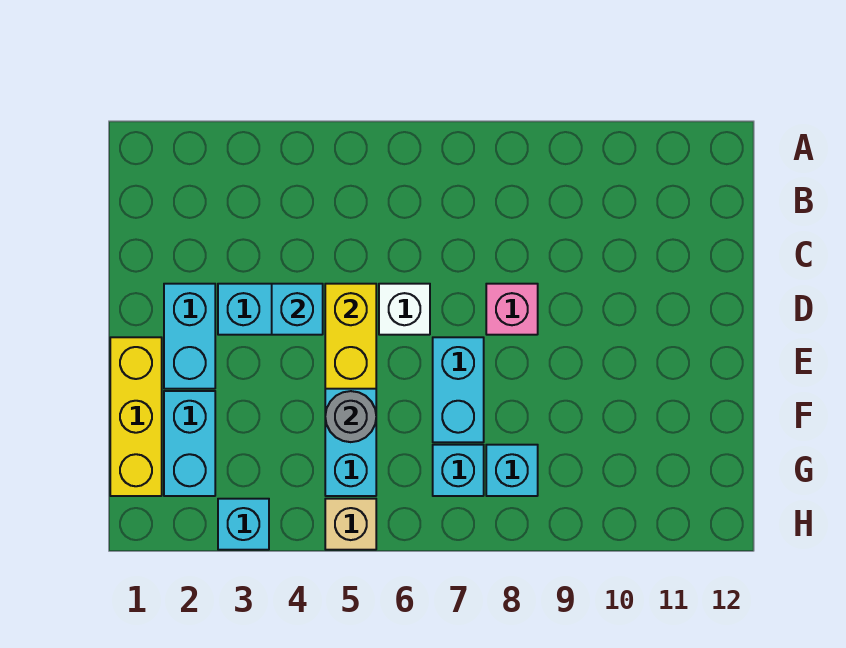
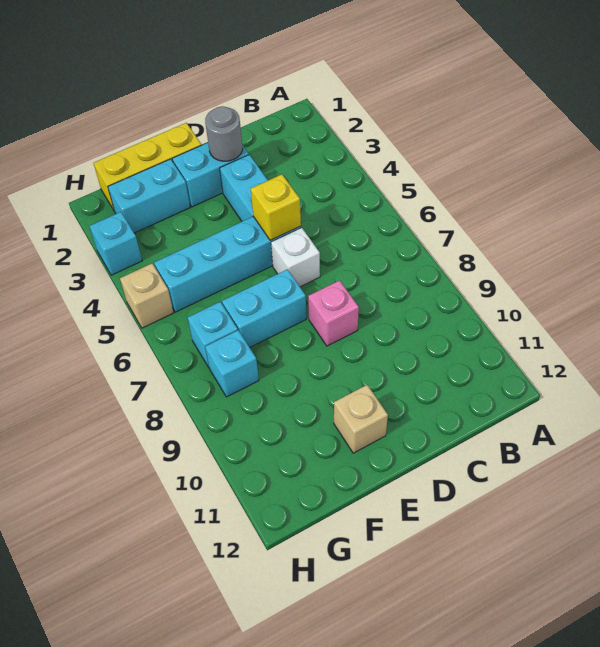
cyan brick D4 level 2 -> none
yellow brick D5:E5 level 2 -> yellow brick D5 level 2
none -> tan brick E11 level 1
grey round brick F5 level 2 -> grey round brick D2 level 2

